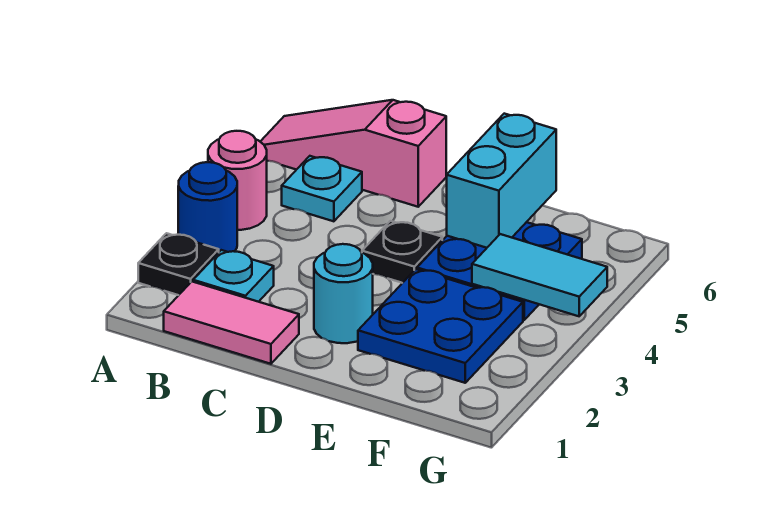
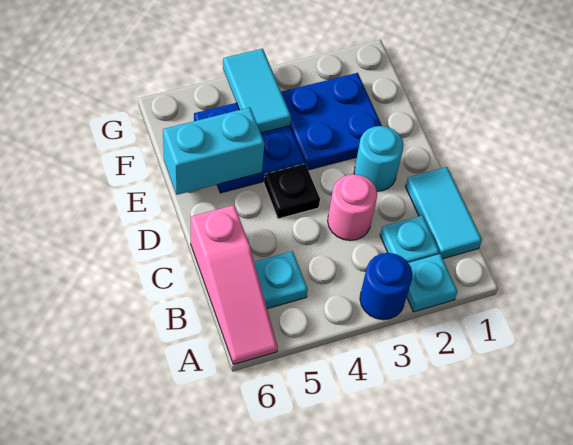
black plate A2 level 1 -> cyan plate A2 level 1
pink round brick A4 level 1 -> pink round brick C3 level 1
pink tile B1:C1 level 1 -> cyan tile B1:C1 level 1

